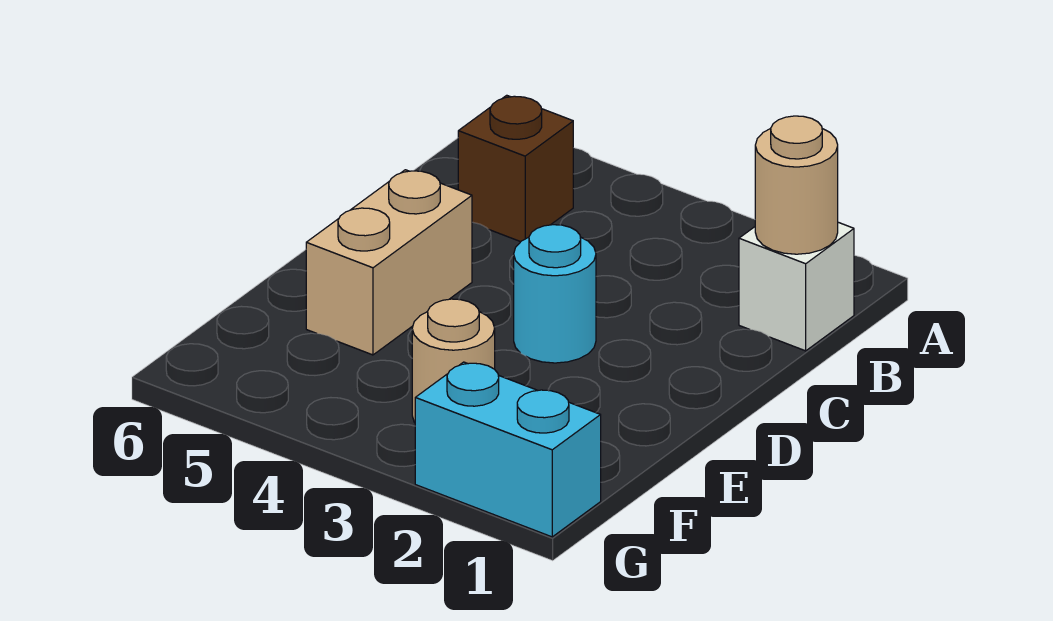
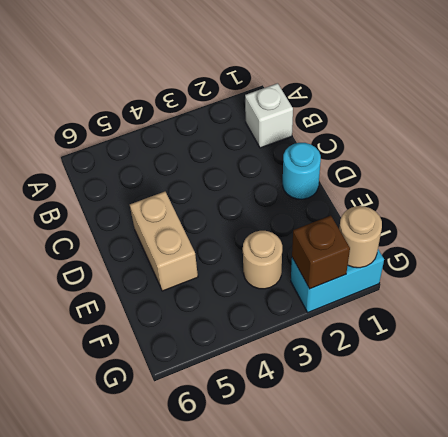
tan round brick B1 level 2 -> tan round brick G1 level 2
brown brick B5 level 1 -> brown brick G2 level 2
cyan round brick D3 level 1 -> cyan round brick D1 level 1

